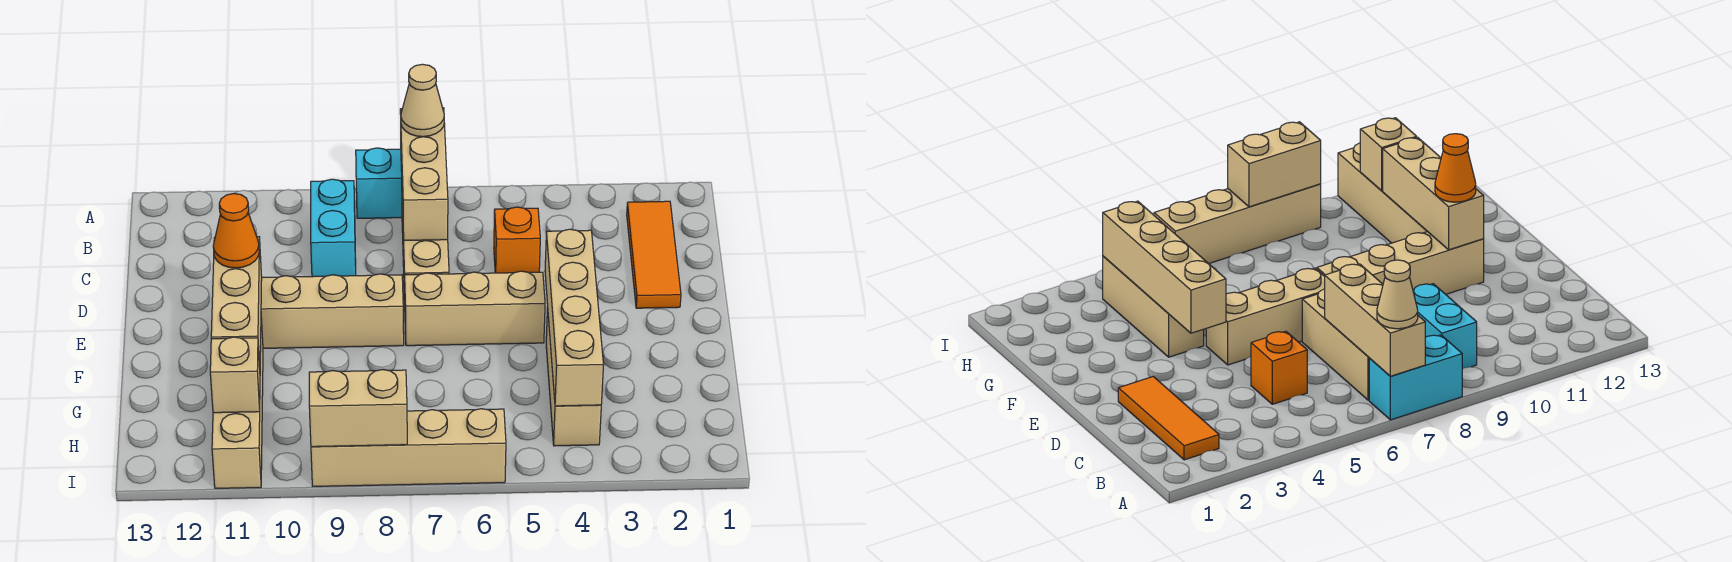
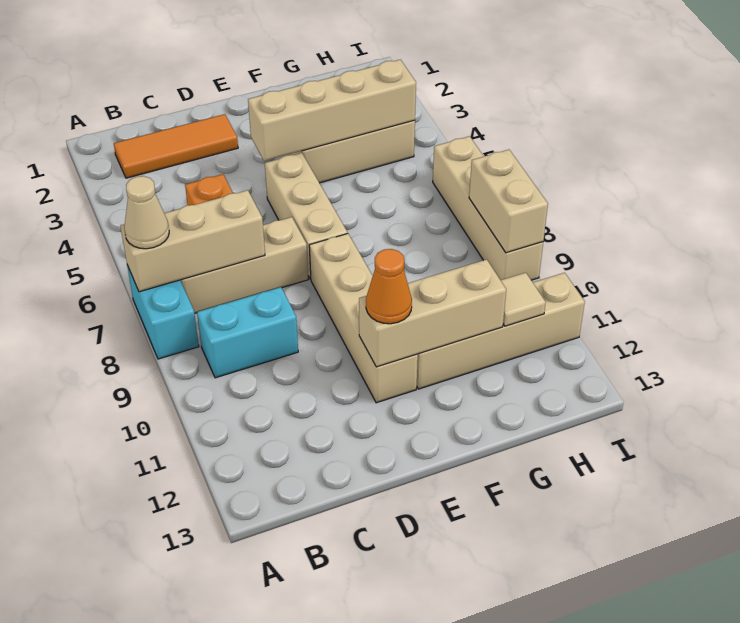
tan brick H11 level 2 -> tan tile H11 level 2

